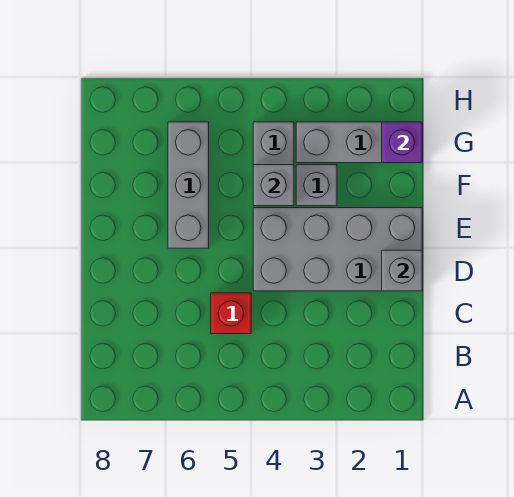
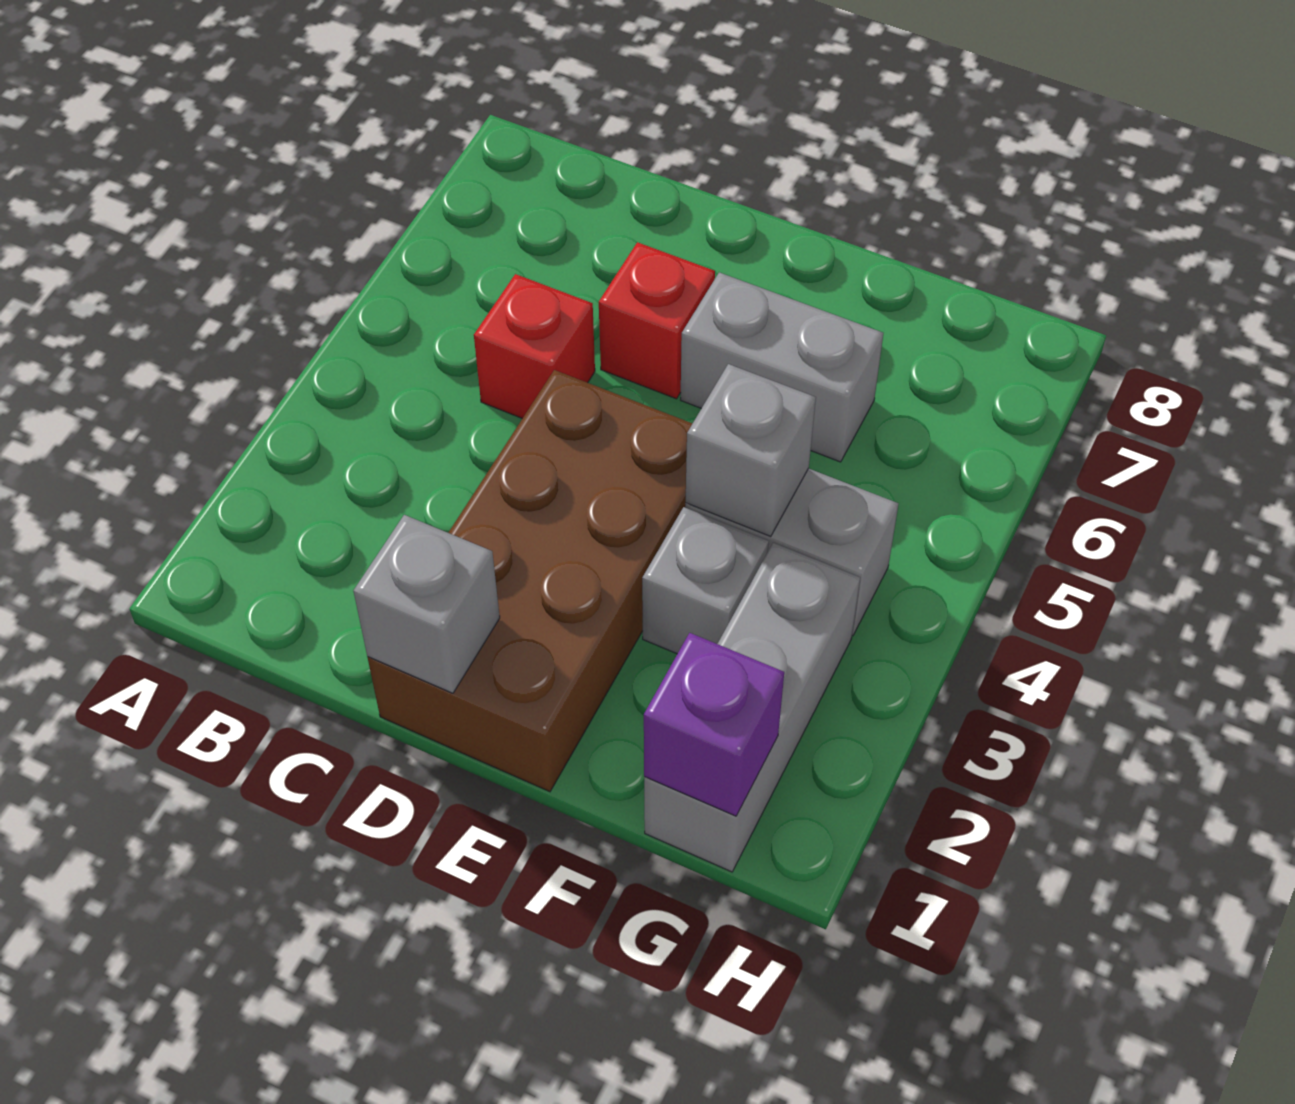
grey brick D1:E4 level 1 -> brown brick D1:E4 level 1
none -> red brick D6 level 1
grey brick E6:G6 level 1 -> grey brick E6:F6 level 1

